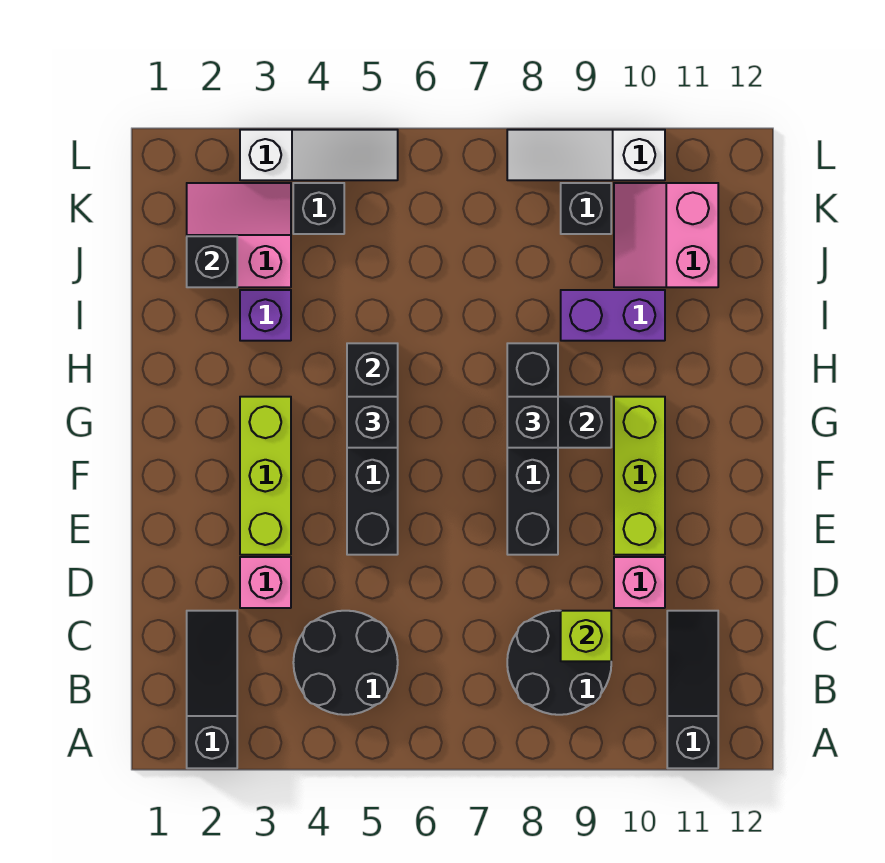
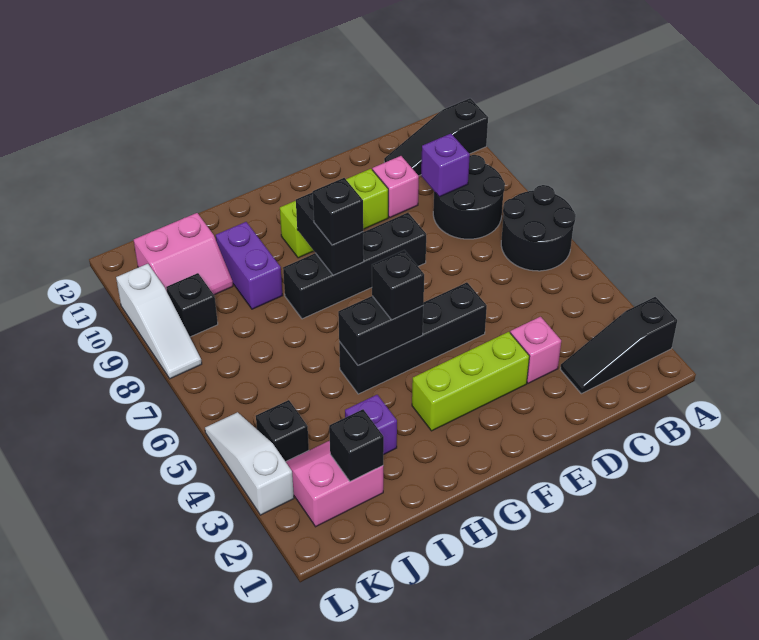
black round brick B4:C5 level 1 -> black round brick A6:B7 level 1
lime brick C9 level 2 -> purple brick C9 level 2
pink slope J2:K3 level 1 top J -> pink slope J2:K3 level 1 top 2

